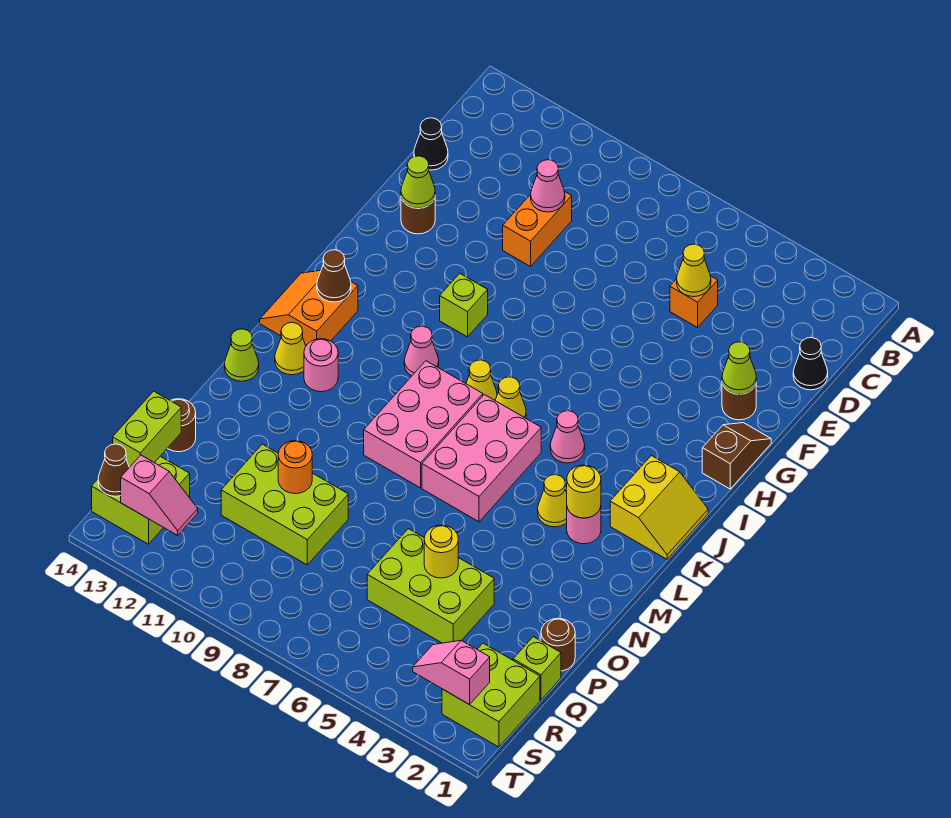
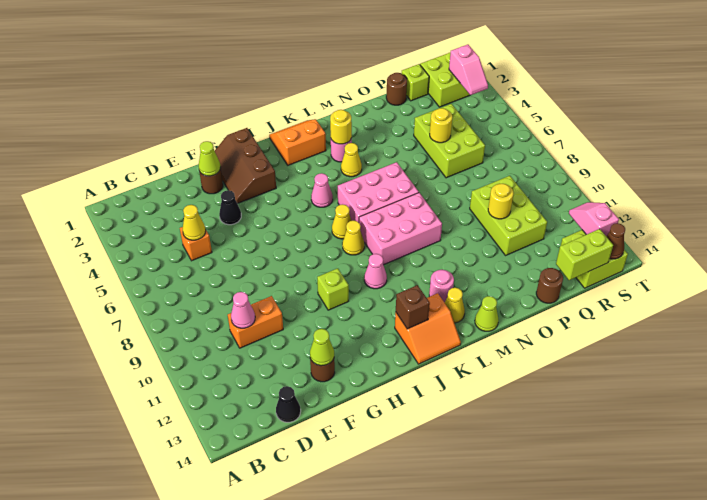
black cone D1 level 1 -> black cone F4 level 1
brown slope G1:H1 level 1 top H -> brown slope G1:H3 level 1 top H
yellow slope J1:K2 level 1 top 2 -> orange slope J1:K2 level 1 top 2
brown cone J13 level 2 -> brown brick J13 level 2
orange round brick P10 level 2 -> yellow round brick P10 level 2

